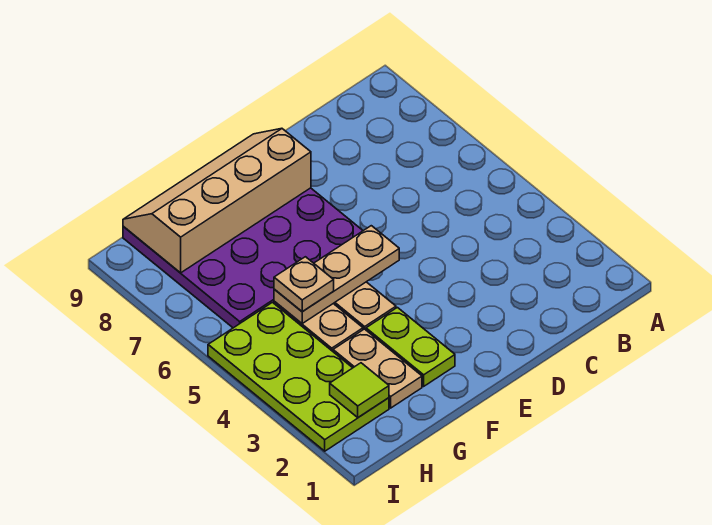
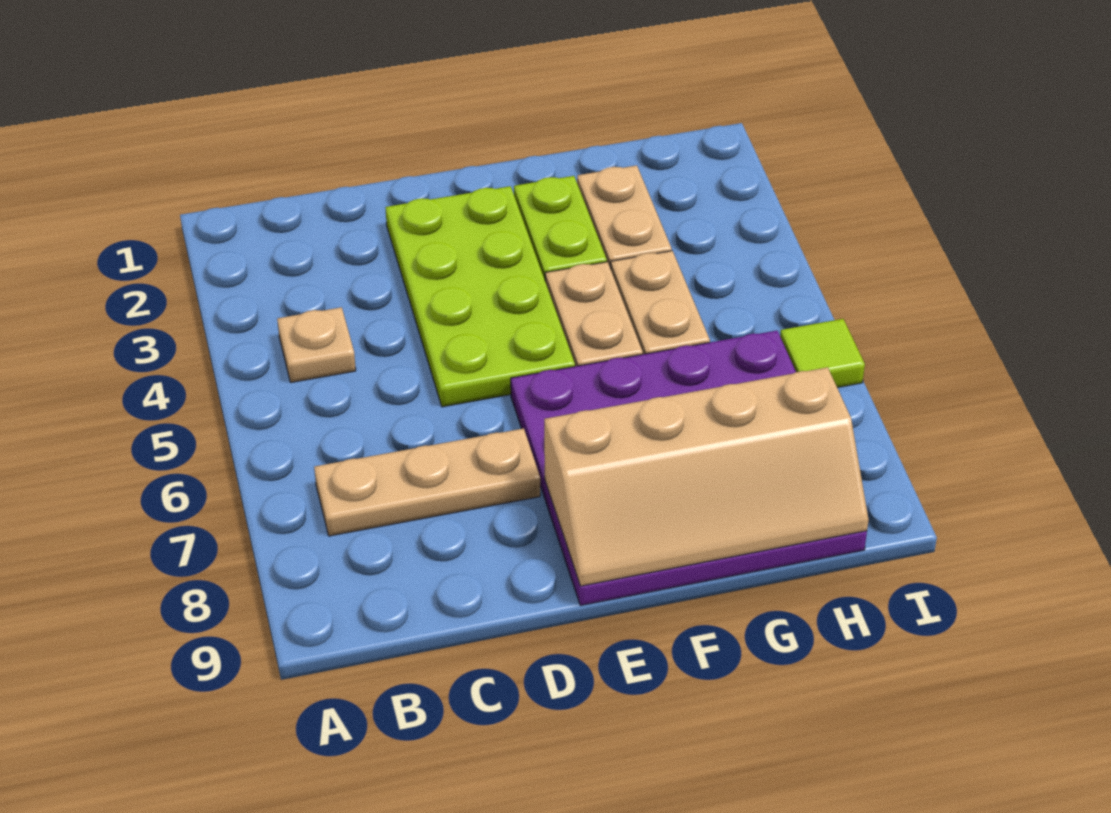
tan plate E5:G5 level 2 -> tan plate B7:D7 level 1
tan plate G5 level 3 -> tan plate B4 level 1
lime plate H2:I5 level 1 -> lime plate D2:E5 level 1
lime tile H2 level 2 -> lime tile I6 level 1

